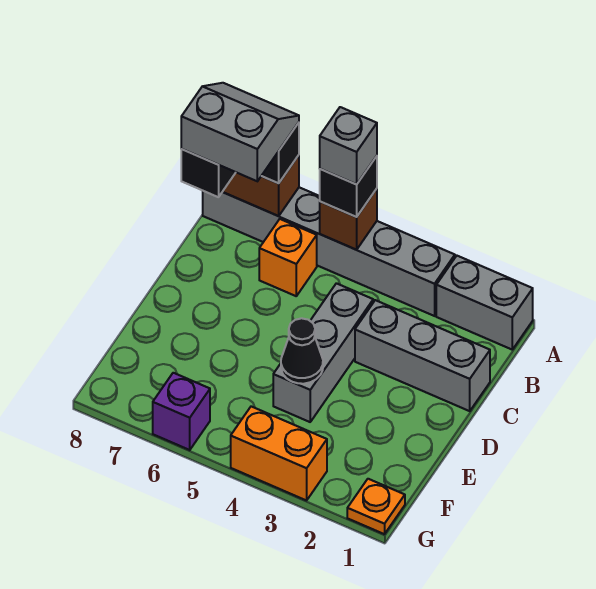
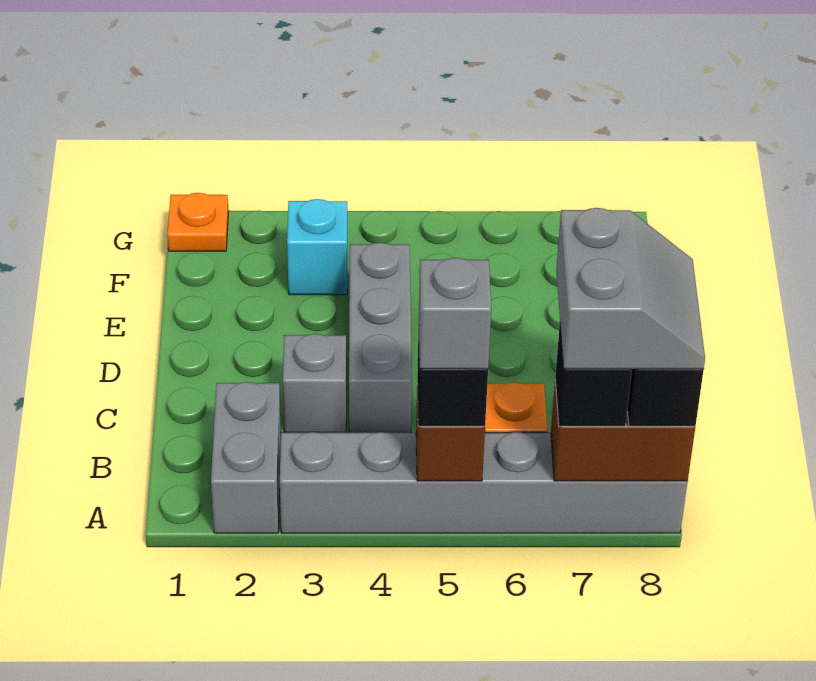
grey brick A1:A2 level 1 -> grey brick A2:B2 level 1
grey slope A7:B8 level 4 top B -> grey slope A7:B8 level 4 top 7
grey brick C1:C3 level 1 -> grey brick C3 level 1
black cone E4 level 2 -> none
none -> cyan brick F3 level 1
orange brick G3:G4 level 1 -> none
purple brick G6 level 1 -> none

